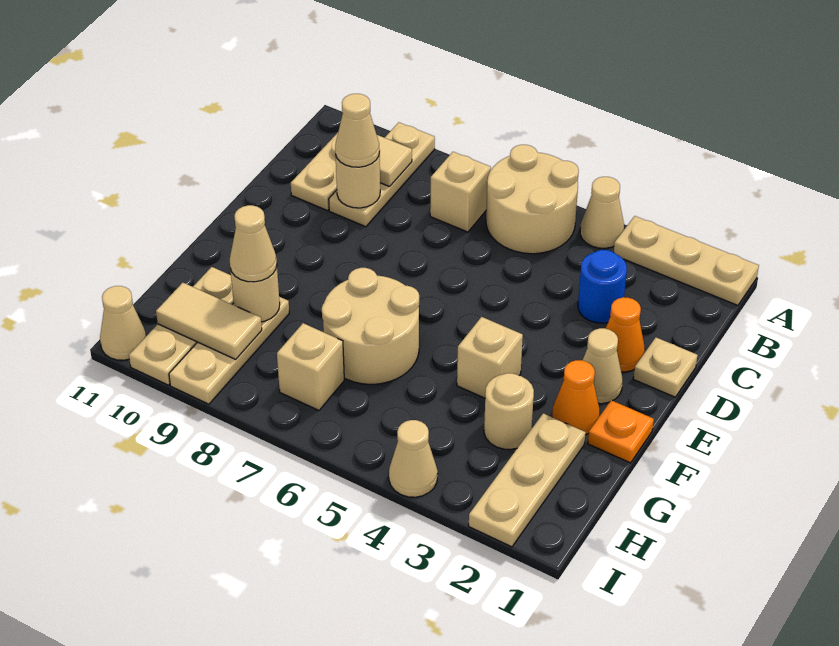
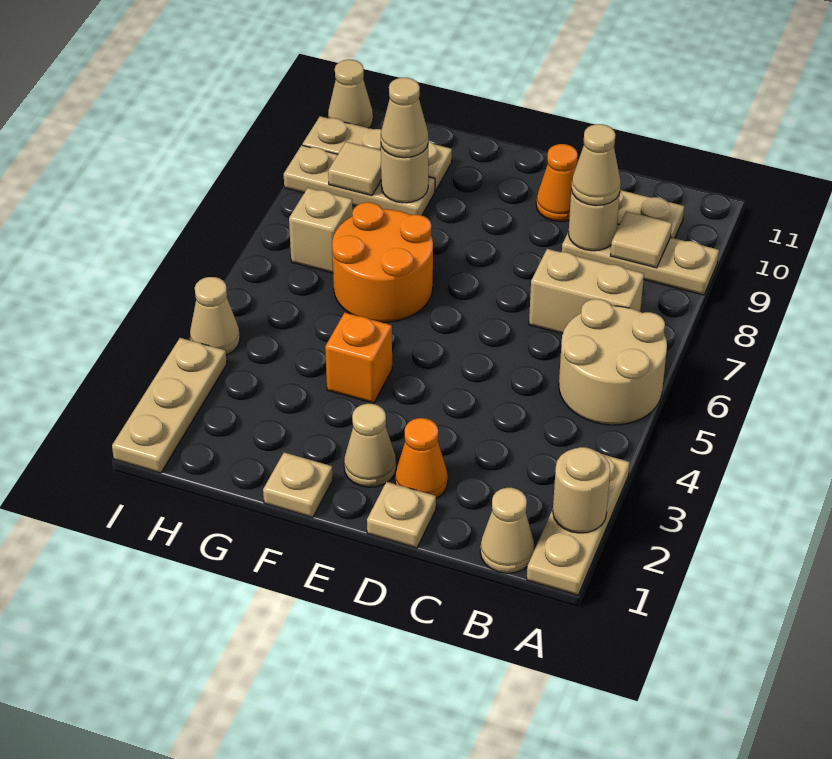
tan cone A4 level 1 -> tan cone B1 level 1
tan brick B7 level 1 -> tan brick B7:C7 level 1
blue round brick C3 level 1 -> none
orange plate F1 level 1 -> tan plate F1 level 1
orange cone F2 level 1 -> orange cone D10 level 1
tan brick F4 level 1 -> orange brick F4 level 1
tan round brick F6:G7 level 1 -> orange round brick F6:G7 level 1
tan plate G2:I2 level 1 -> tan plate I1:I3 level 1
tan round brick G3 level 1 -> tan round brick A2 level 2
tan tile H9:H10 level 2 -> tan tile H9 level 2

